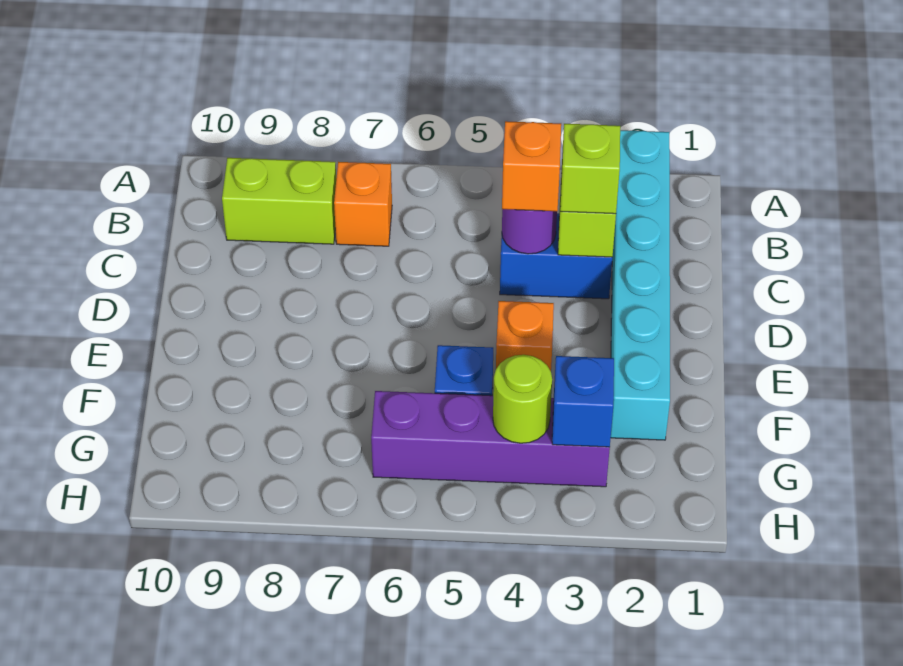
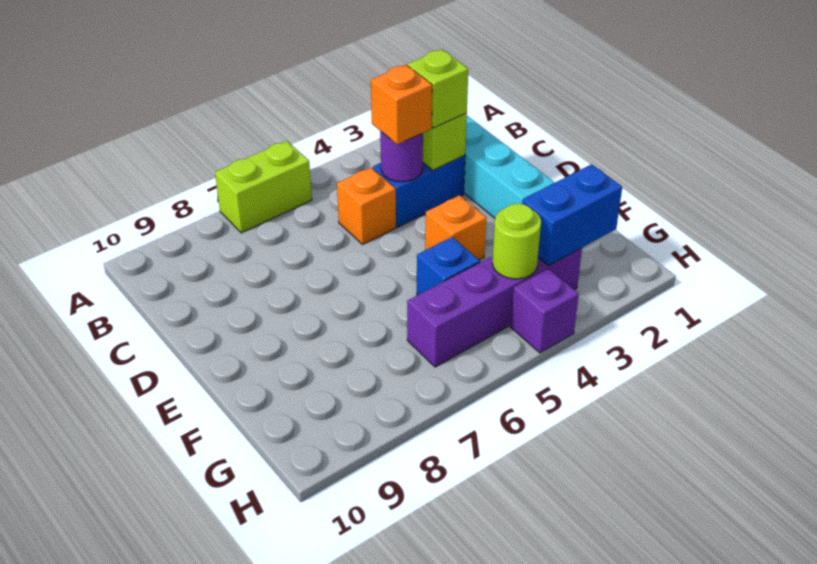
orange brick B7 level 1 -> orange brick C5 level 1
lime brick B8:B9 level 1 -> lime brick A6:A7 level 1
blue brick G3 level 2 -> blue brick G2:G3 level 2
none -> purple brick H4 level 1

